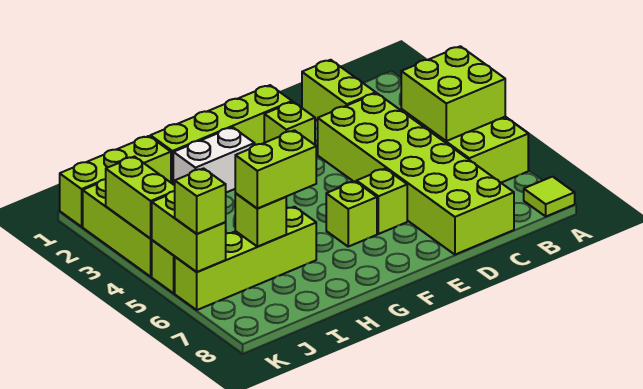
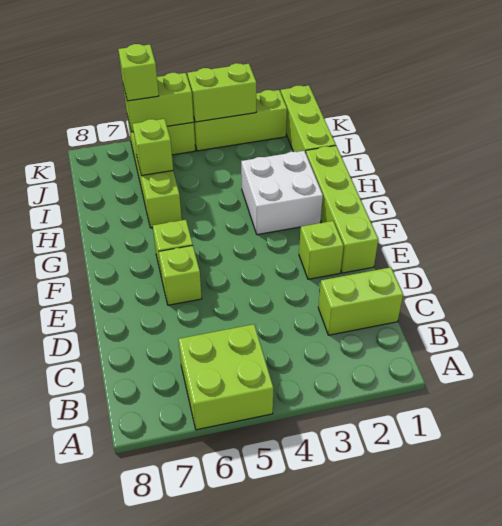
lime brick A4:B5 level 2 -> none
lime tile A8 level 1 -> none
lime brick C3:D8 level 1 -> none
white brick G2:H2 level 1 -> white brick G2:H3 level 1
lime brick H6:I6 level 3 -> none

